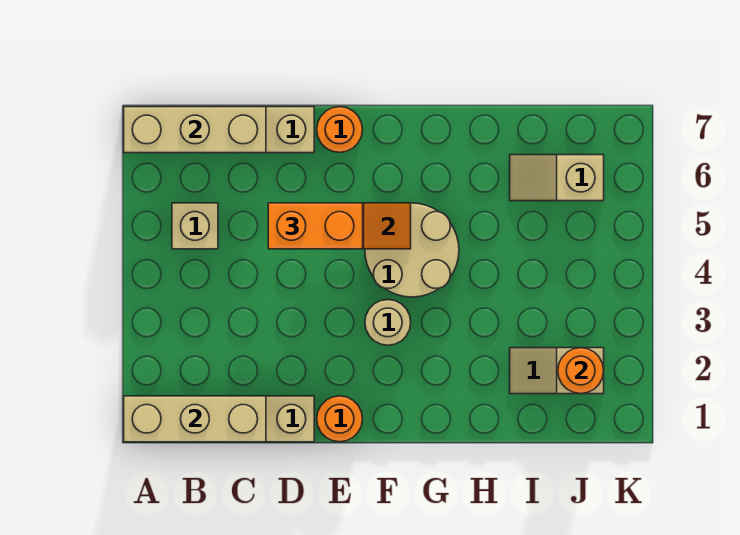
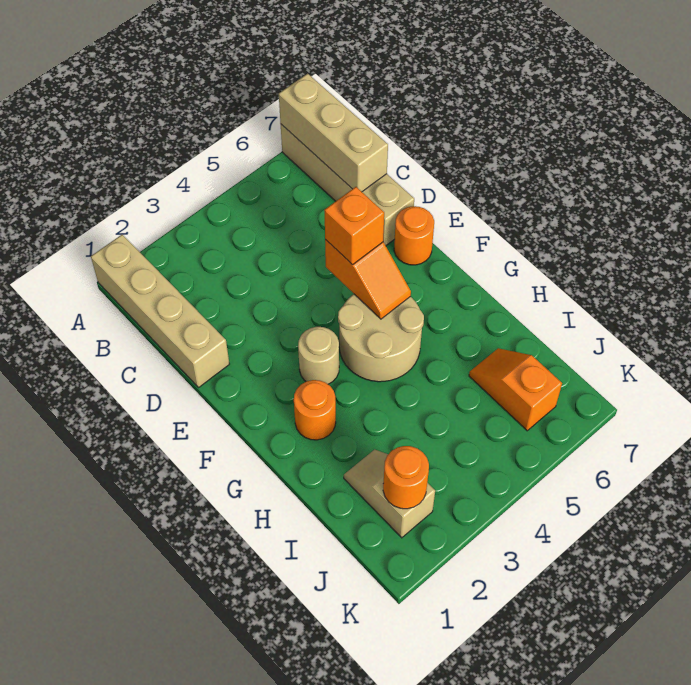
tan brick A1:C1 level 2 -> none
tan brick B5 level 1 -> none
orange brick D5:E5 level 3 -> orange brick E5 level 3
orange round brick E1 level 1 -> orange round brick G2 level 1
tan slope I6:J6 level 1 top J -> orange slope I6:J6 level 1 top J

